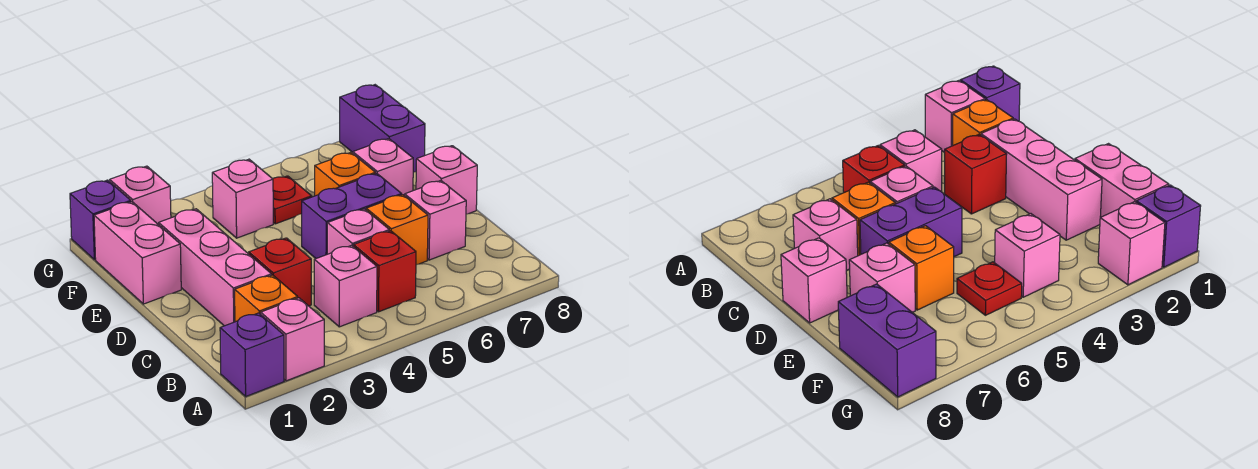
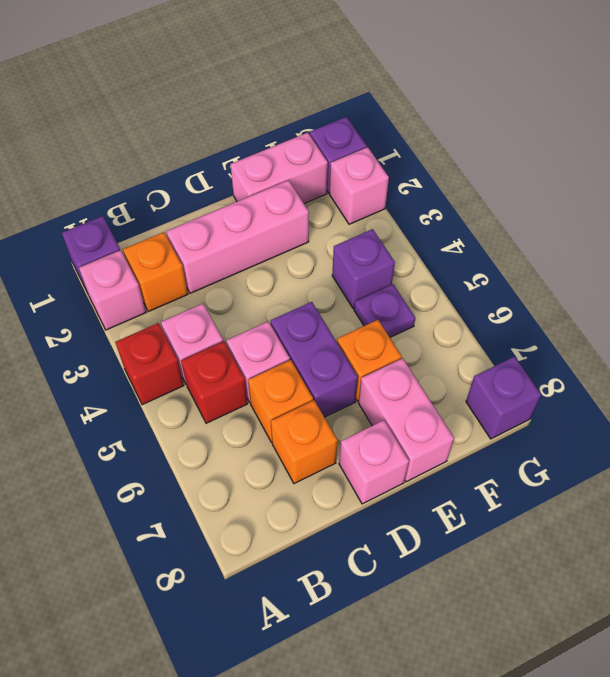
red brick C3 level 1 -> red brick A4 level 1
pink brick C7 level 1 -> orange brick C7 level 1
pink brick E7 level 1 -> pink brick E7:E8 level 1
pink brick F4 level 1 -> purple brick F4 level 1
red plate F5 level 1 -> purple plate F5 level 1
purple brick F8:G8 level 1 -> purple brick G8 level 1

